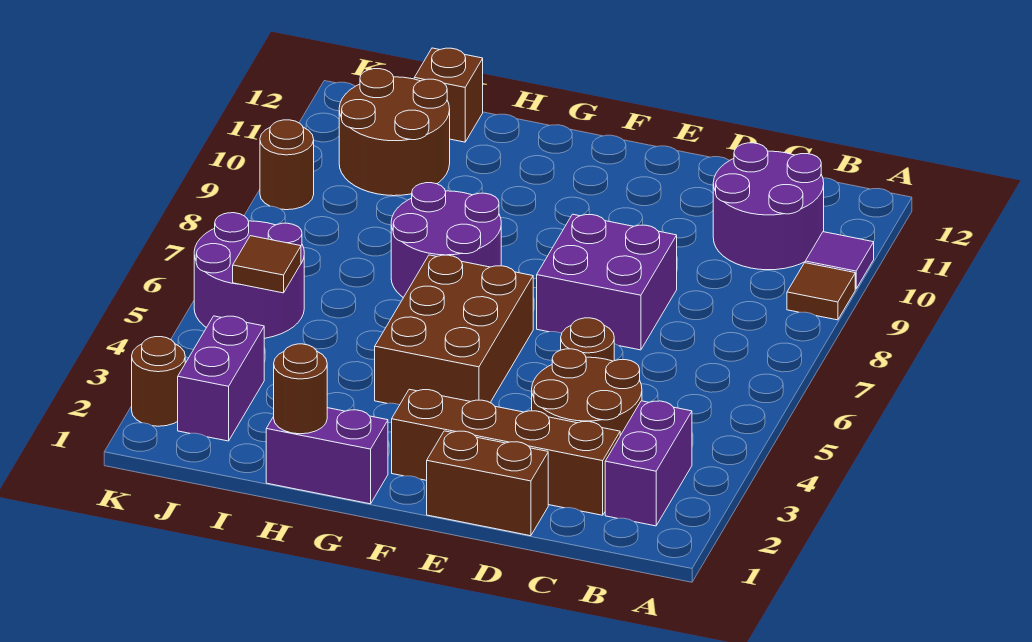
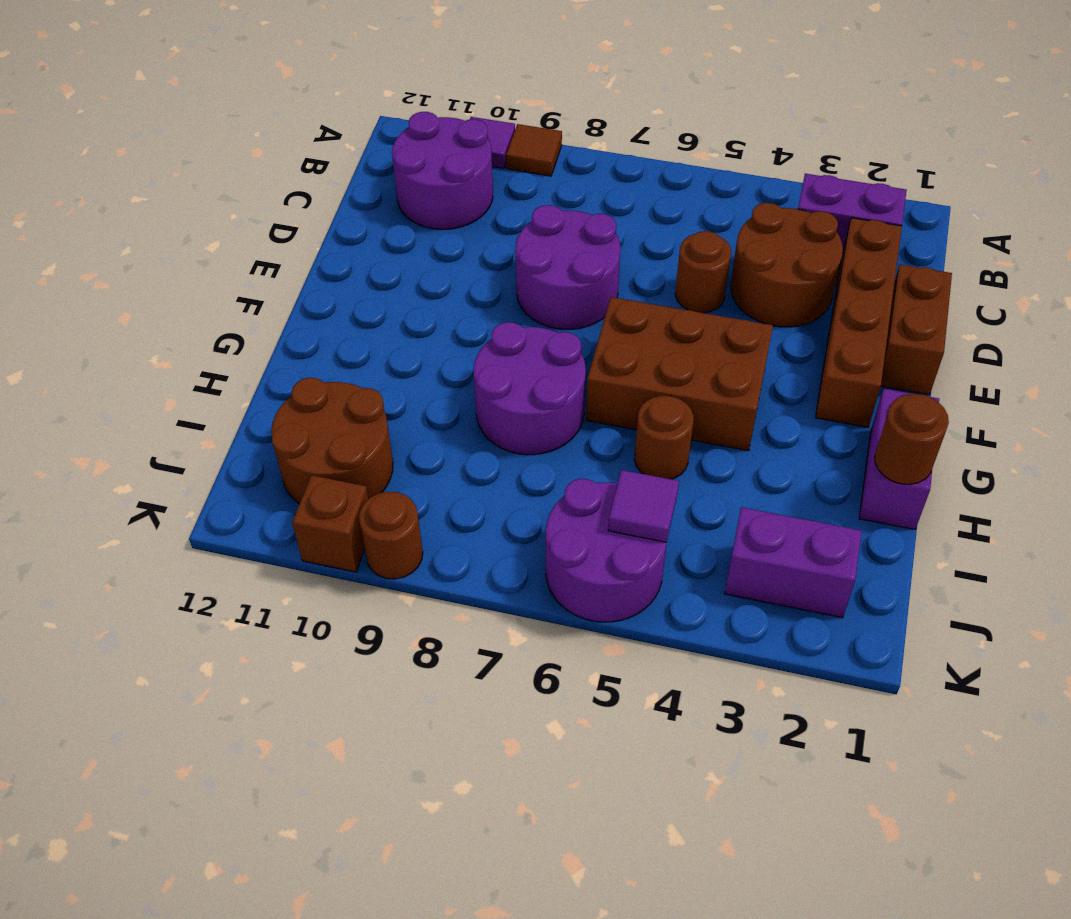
purple brick D7:E8 level 1 -> purple round brick D7:E8 level 1
brown brick I12 level 1 -> brown brick K10 level 1
brown tile J5 level 2 -> purple tile J5 level 2
brown round brick K2 level 1 -> brown round brick H5 level 1

